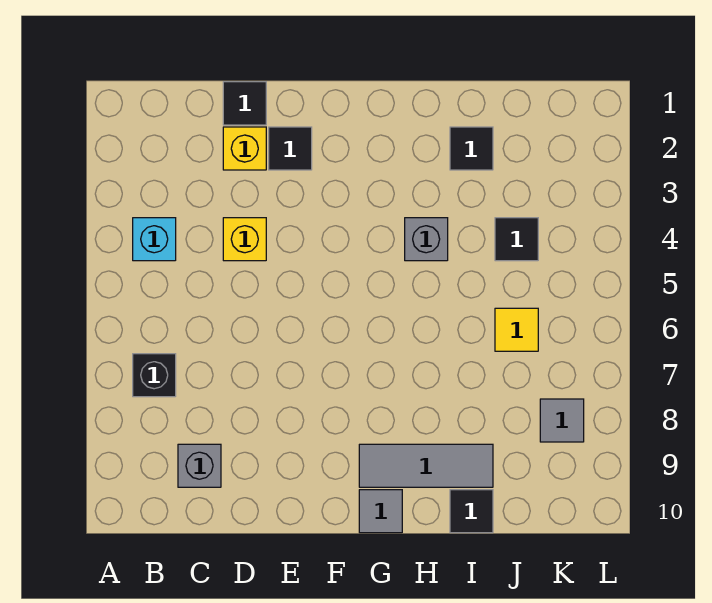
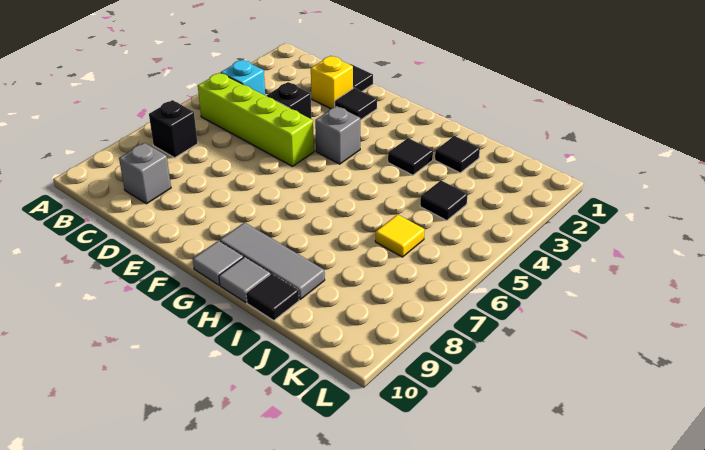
none -> lime brick B5:E5 level 1
yellow brick D4 level 1 -> black brick D4 level 1
none -> black tile H3 level 1
grey brick H4 level 1 -> grey brick F4 level 1
grey tile K8 level 1 -> grey tile H10 level 1

